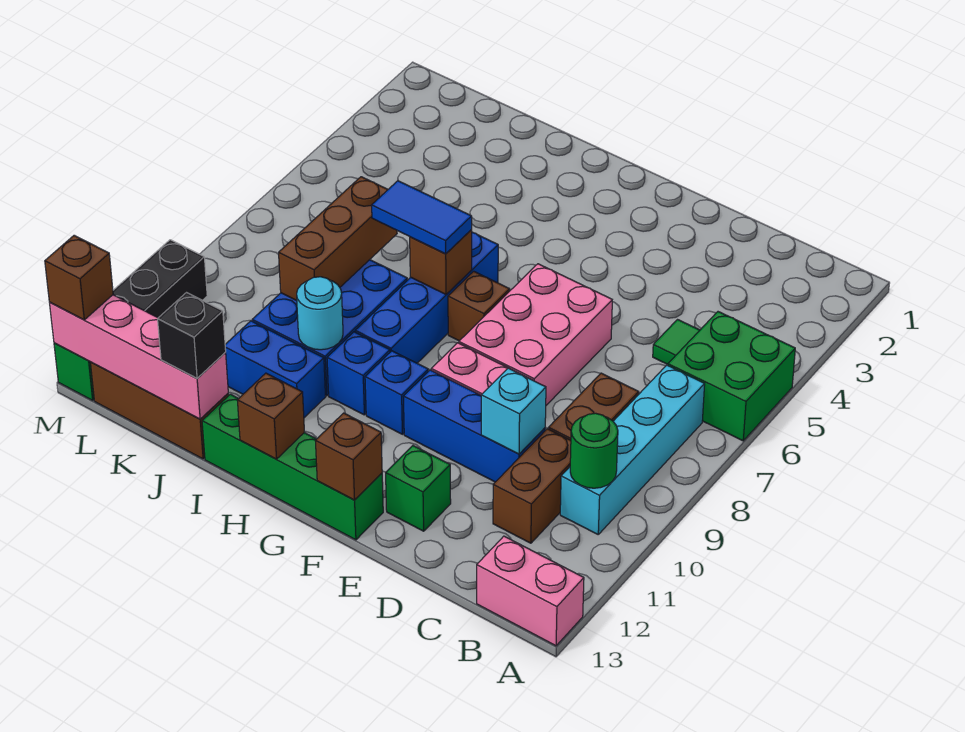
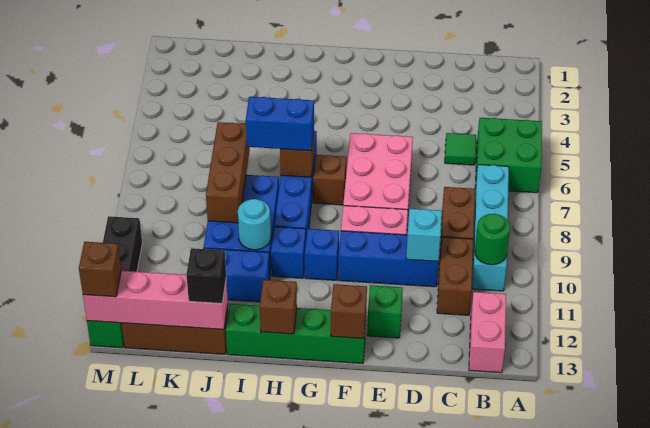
pink brick A13:B13 level 1 -> pink brick B12:B13 level 1
blue tile H7:I7 level 3 -> blue brick H7:I7 level 3

